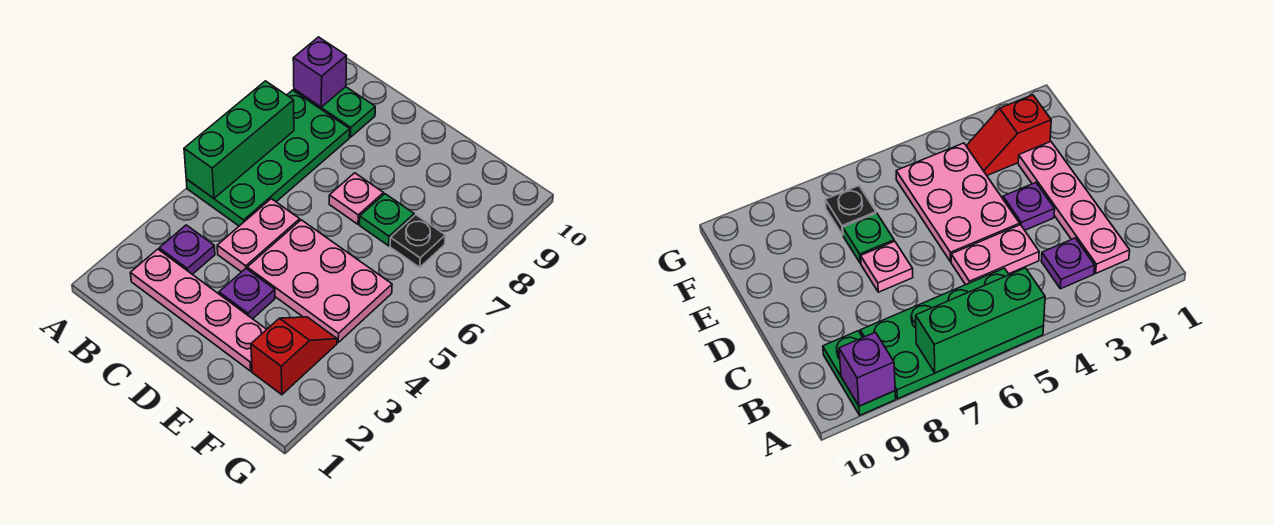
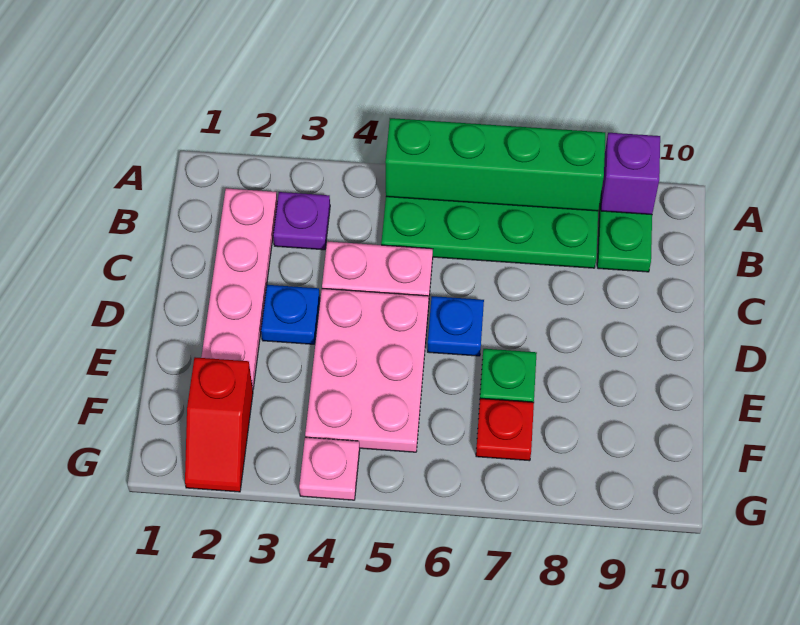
green brick A5:A7 level 2 -> green brick A5:A8 level 2
purple plate D3 level 1 -> blue plate D3 level 1
none -> blue plate D6 level 1
pink plate D7 level 1 -> pink plate G4 level 1
red slope F2:F3 level 1 top 2 -> red slope F2:G2 level 1 top F
black plate F7 level 1 -> red plate F7 level 1

